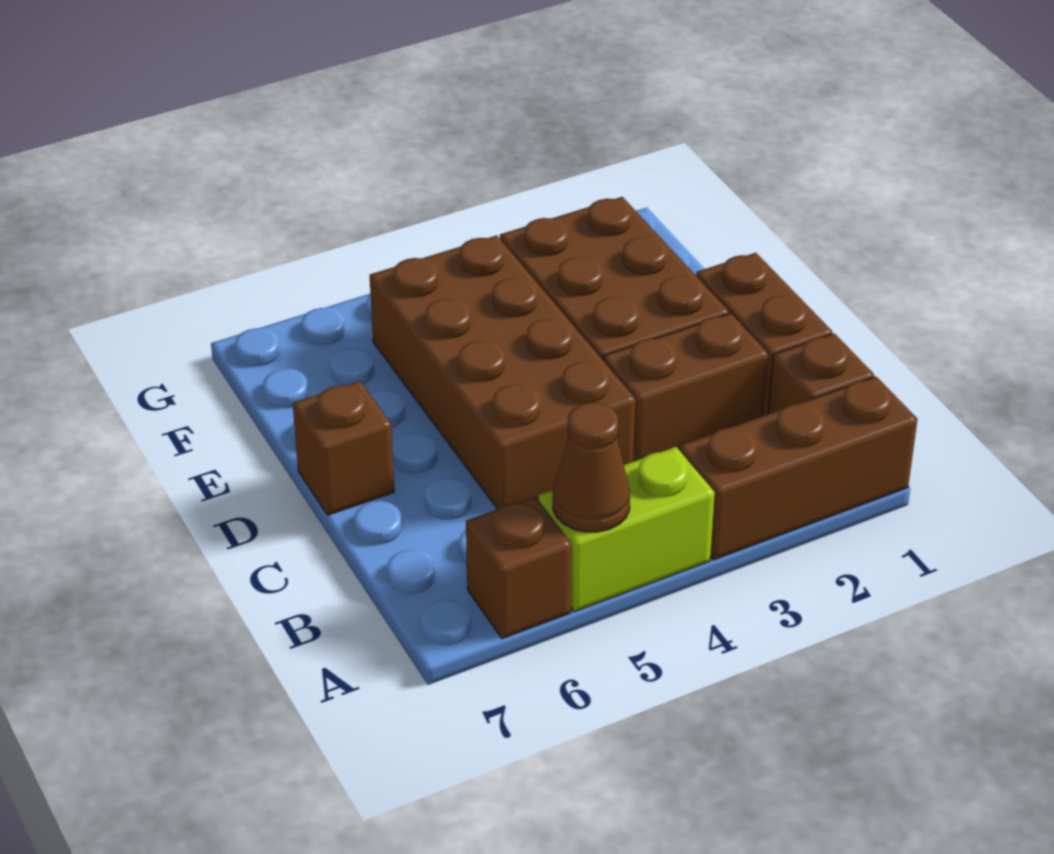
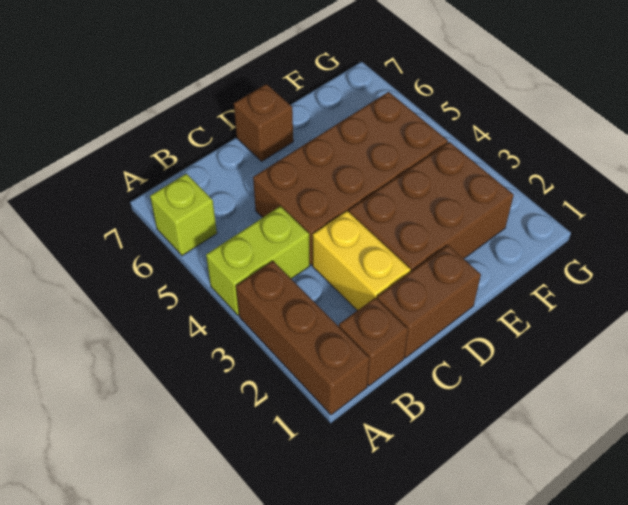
lime brick A4:A5 level 1 -> lime brick A4:B4 level 1
brown cone A5 level 2 -> none
brown brick A6 level 1 -> lime brick A6 level 1
brown brick C2:C3 level 1 -> yellow brick C2:C3 level 1

